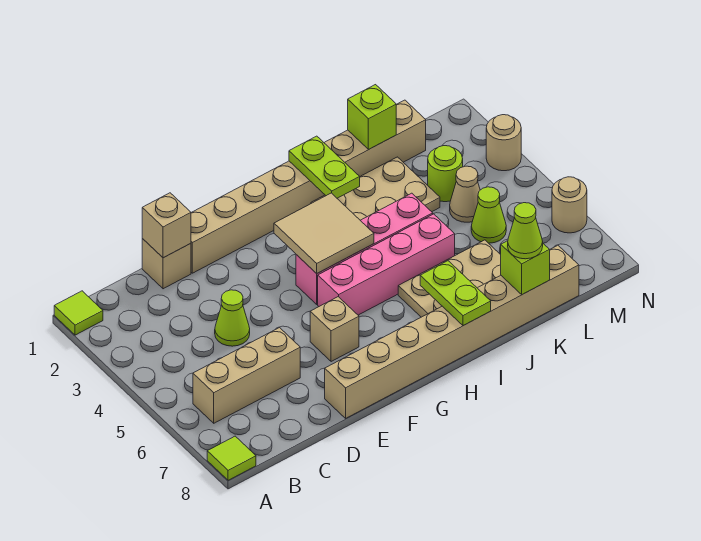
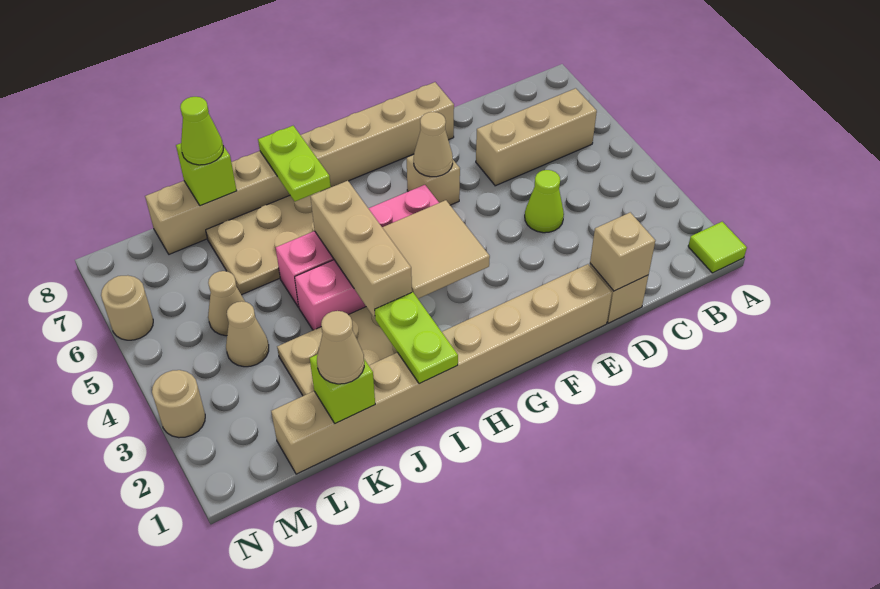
lime tile A8 level 1 -> none
none -> tan cone F6 level 2
none -> tan brick I3:I5 level 2
none -> tan cone K1 level 3
lime round brick L3 level 1 -> none
lime cone L5 level 1 -> tan cone L5 level 1

